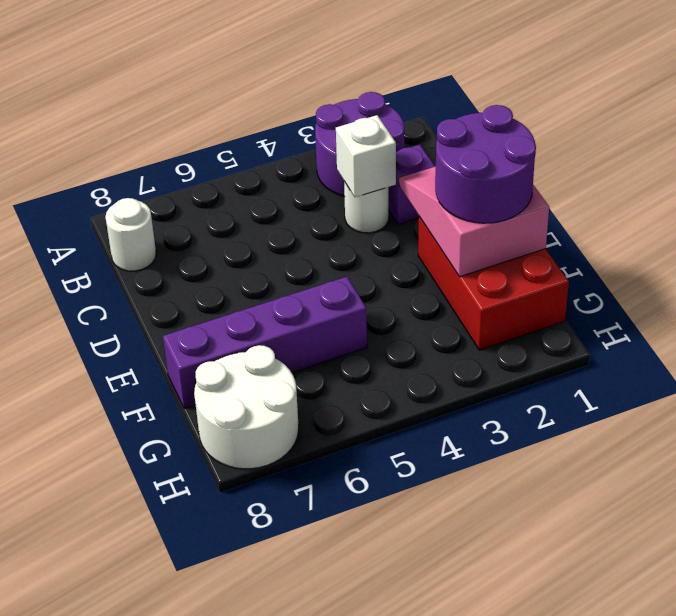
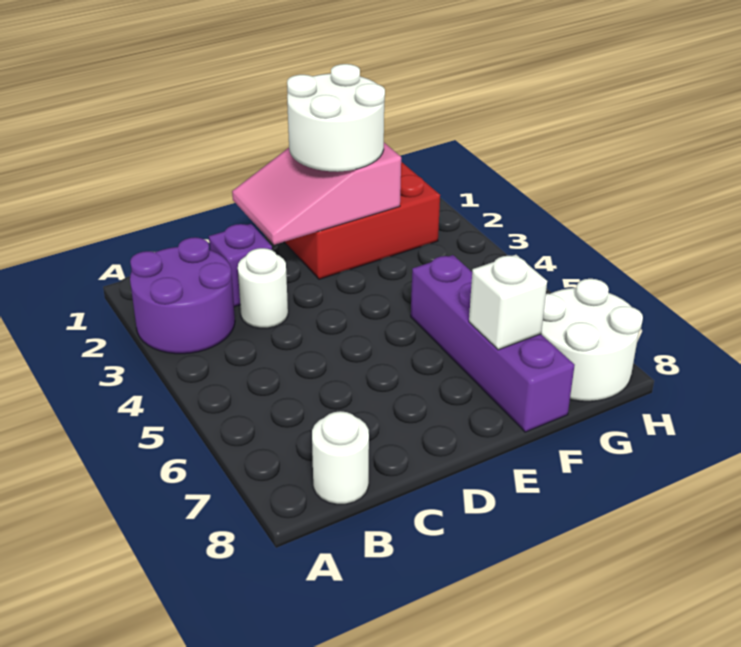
white brick C3 level 2 -> white brick F7 level 2
purple round brick E1:F2 level 3 -> white round brick E1:F2 level 3

